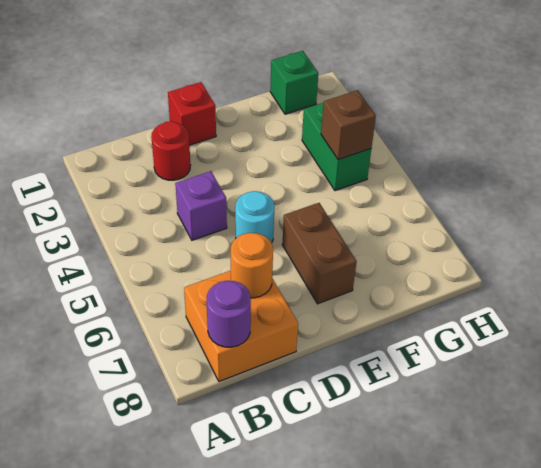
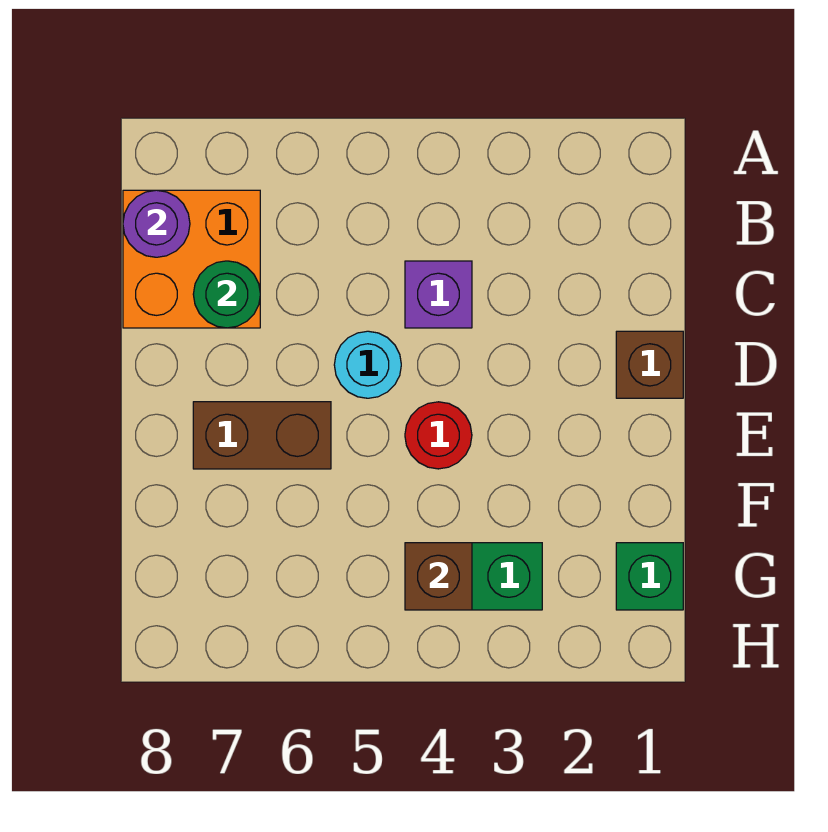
red round brick C2 level 1 -> red round brick E4 level 1
orange round brick C7 level 2 -> green round brick C7 level 2
red brick D1 level 1 -> brown brick D1 level 1

